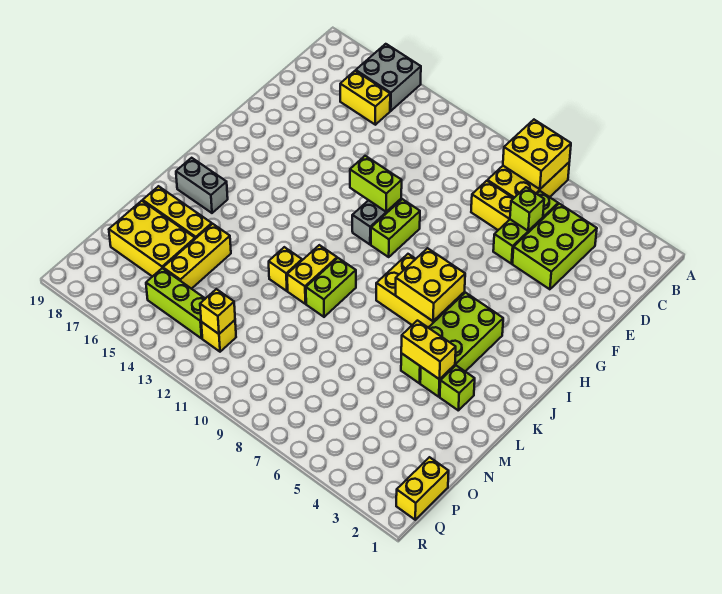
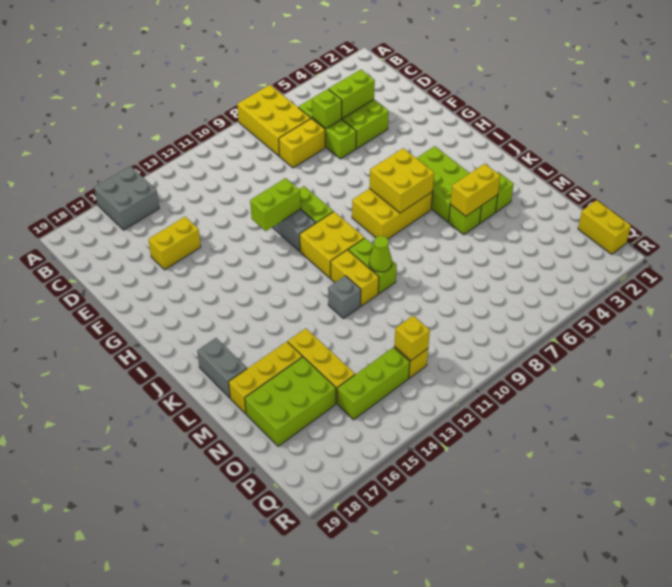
yellow brick A7:B8 level 2 -> yellow brick I10:J11 level 1
yellow brick C15:C16 level 1 -> yellow brick E15:E16 level 1
none -> lime brick D4:D5 level 2
grey brick K17:K18 level 1 -> grey brick K18:L18 level 1
none -> lime cone L10 level 2
yellow brick L12 level 1 -> grey brick L12 level 1
yellow brick N16:O18 level 1 -> lime brick N16:O18 level 1

